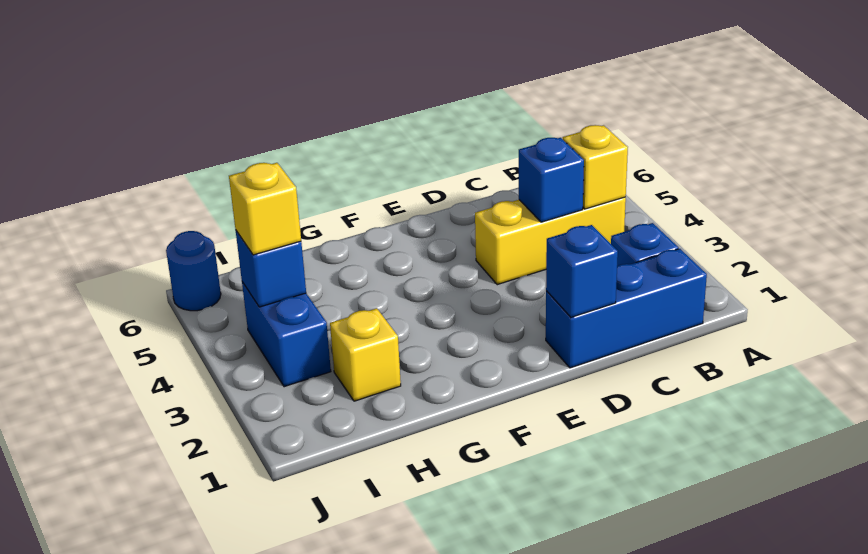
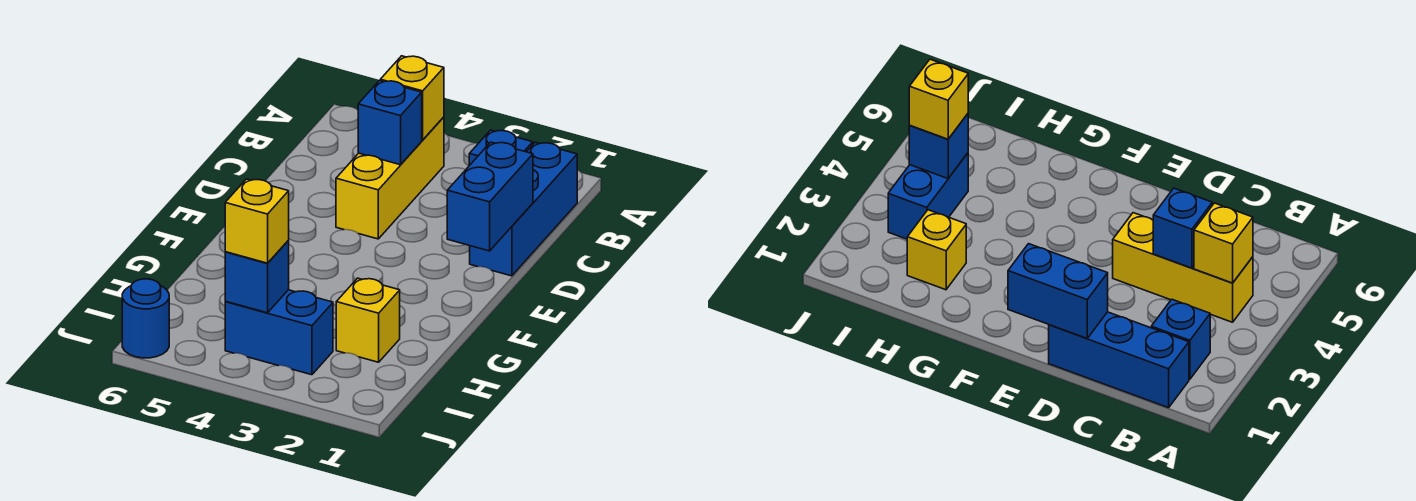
blue brick D1 level 2 -> blue brick D1:E1 level 2

